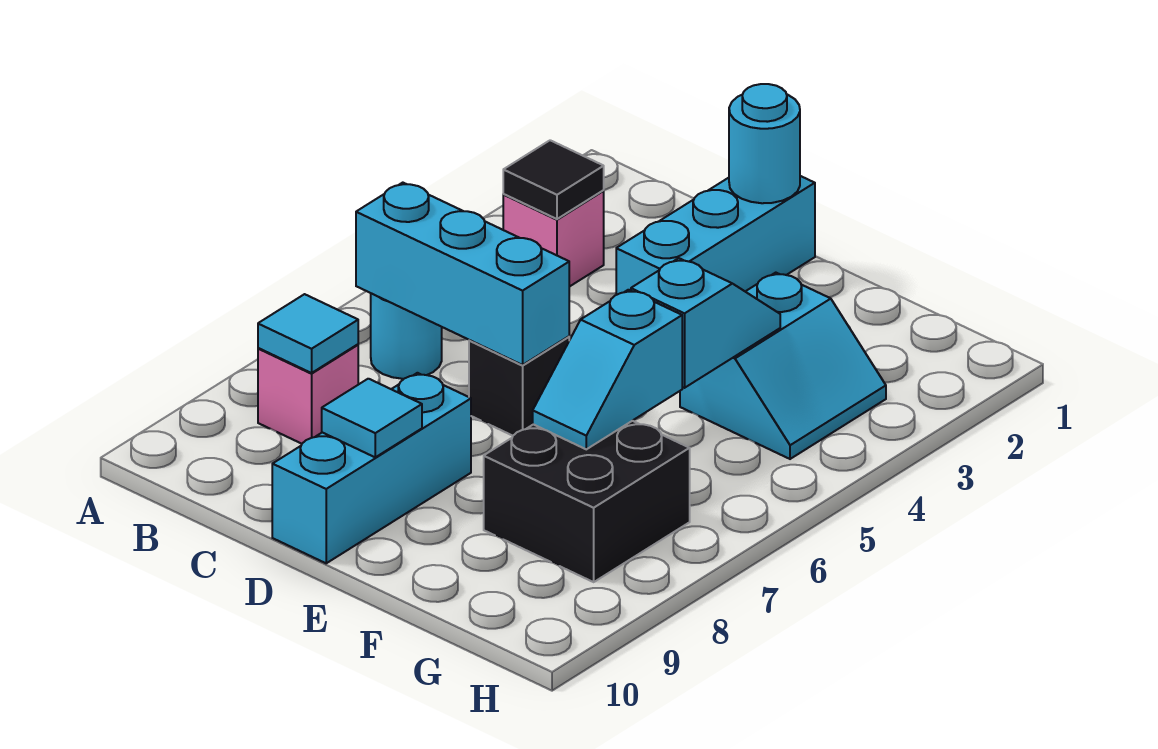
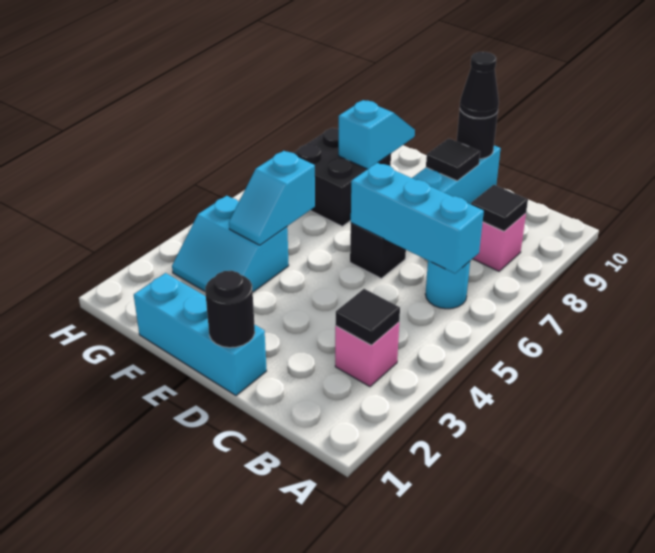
cyan tile B8 level 2 -> black tile B8 level 2
cyan brick D1:D3 level 1 -> cyan brick D1:F1 level 1
cyan round brick D1 level 2 -> black round brick D1 level 2
cyan tile D9 level 2 -> black tile D9 level 2
none -> black round brick D10 level 2
none -> black cone D10 level 3
cyan slope F3:G4 level 1 top F -> cyan slope F3:G4 level 1 top 4
cyan slope F6:F7 level 2 top 6 -> cyan slope F8:F9 level 2 top 8

